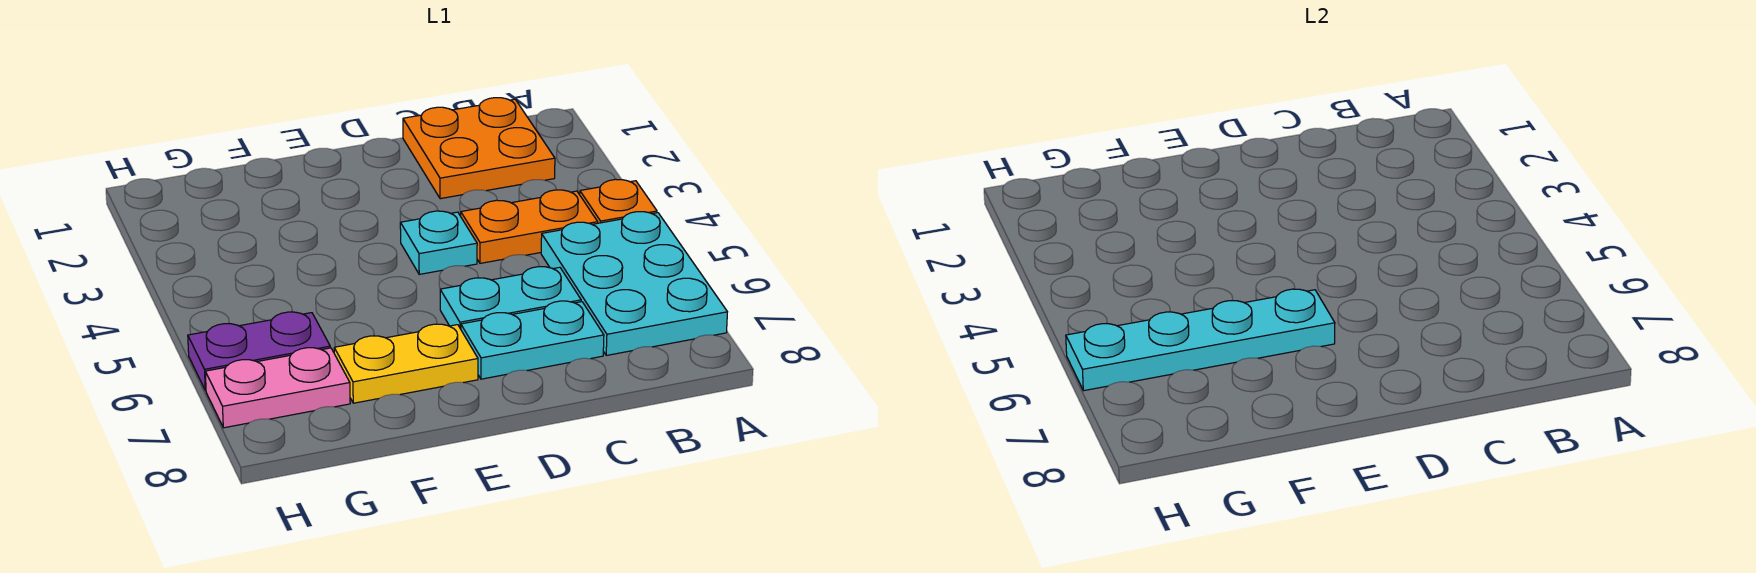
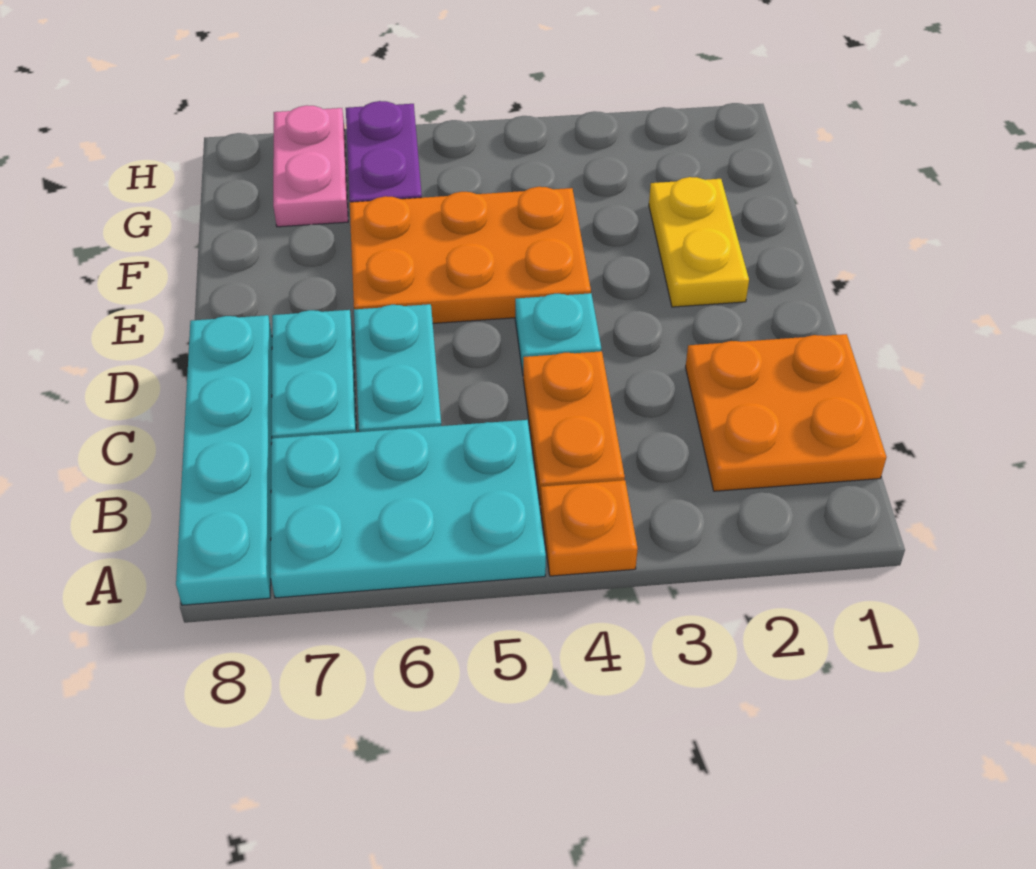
none -> orange plate E4:F6 level 1
cyan plate E6:H6 level 2 -> cyan plate A8:D8 level 1
yellow plate E7:F7 level 1 -> yellow plate E2:F2 level 1

